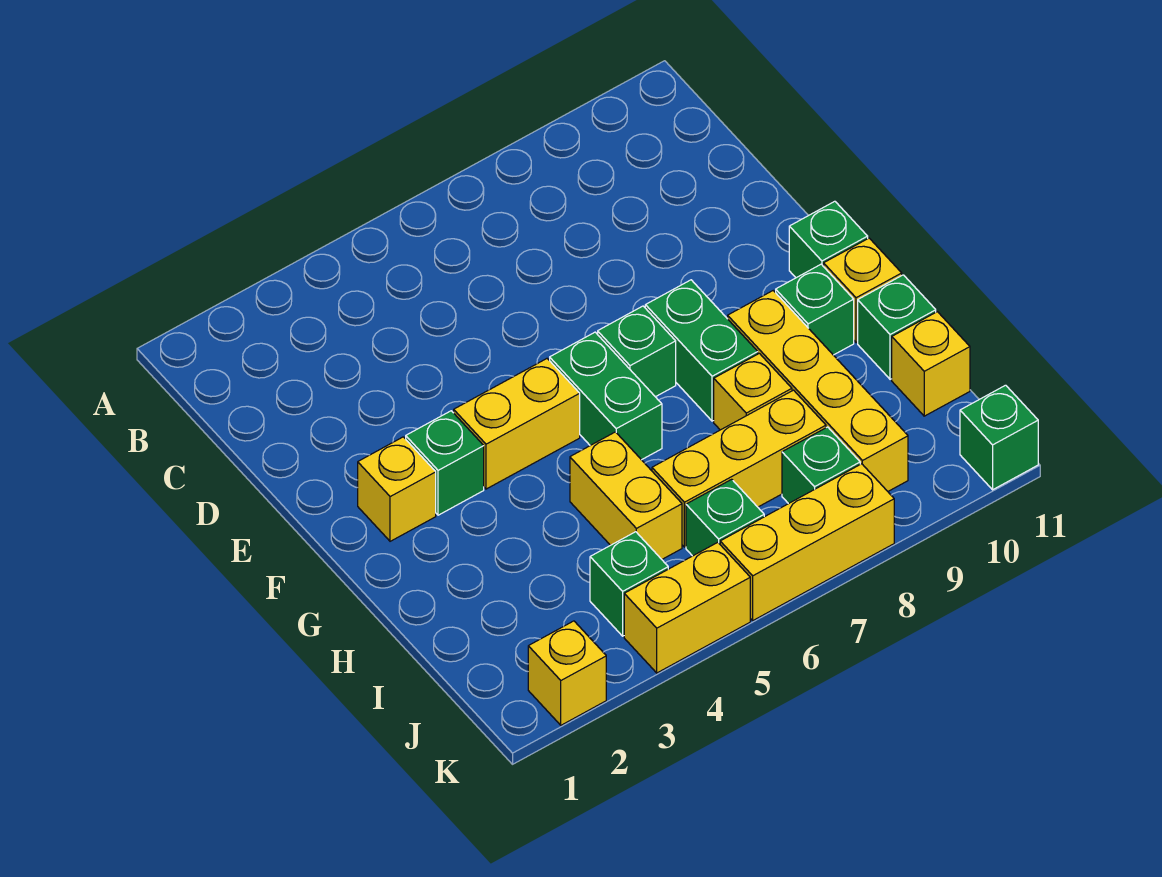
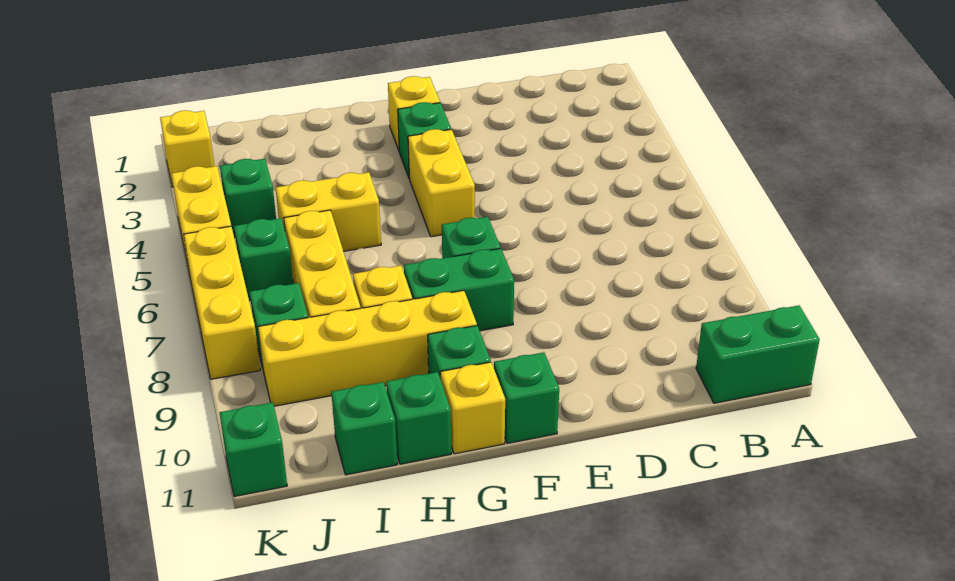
green brick F6:G6 level 1 -> green brick A11:B11 level 1
yellow brick I11 level 1 -> green brick I11 level 1

